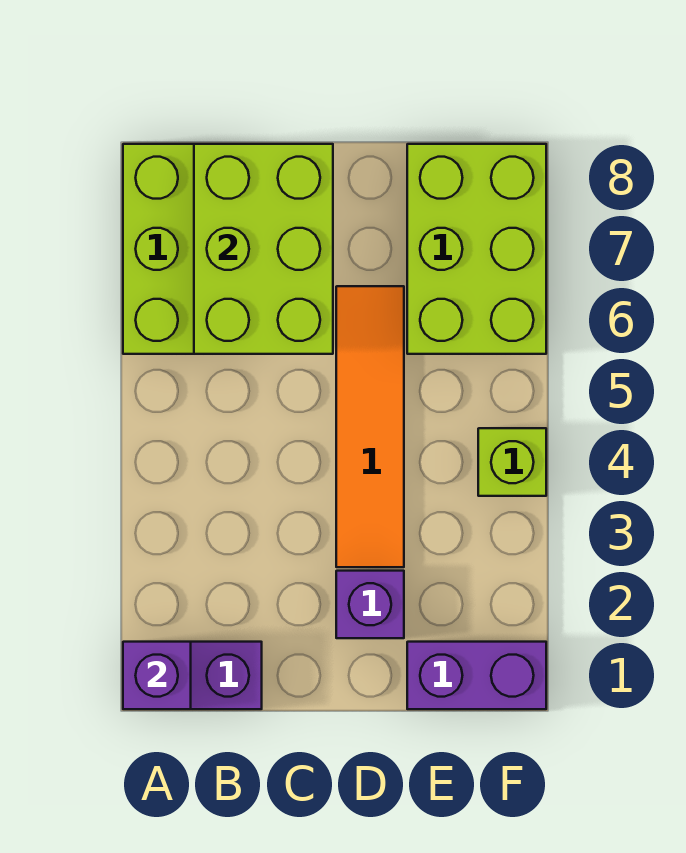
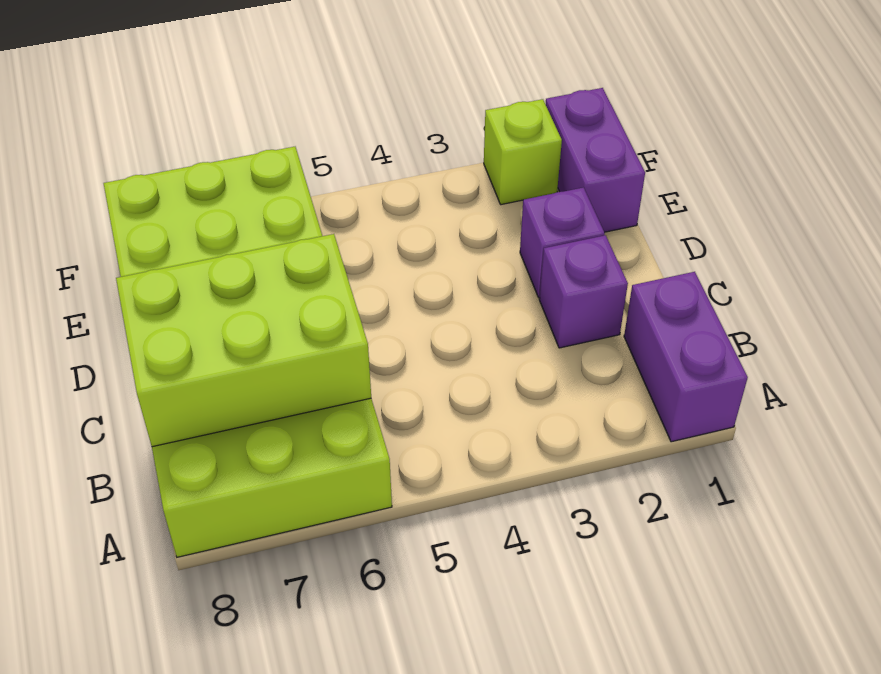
purple brick A1 level 2 -> purple brick C2 level 1
orange tile D3:D6 level 1 -> none
lime brick F4 level 1 -> lime brick F2 level 1

